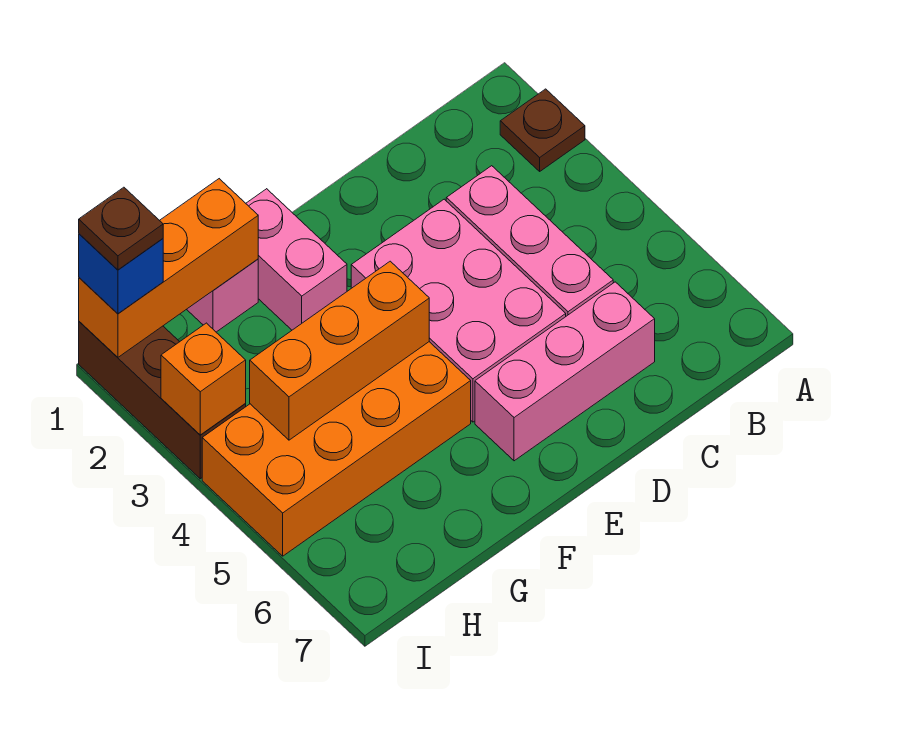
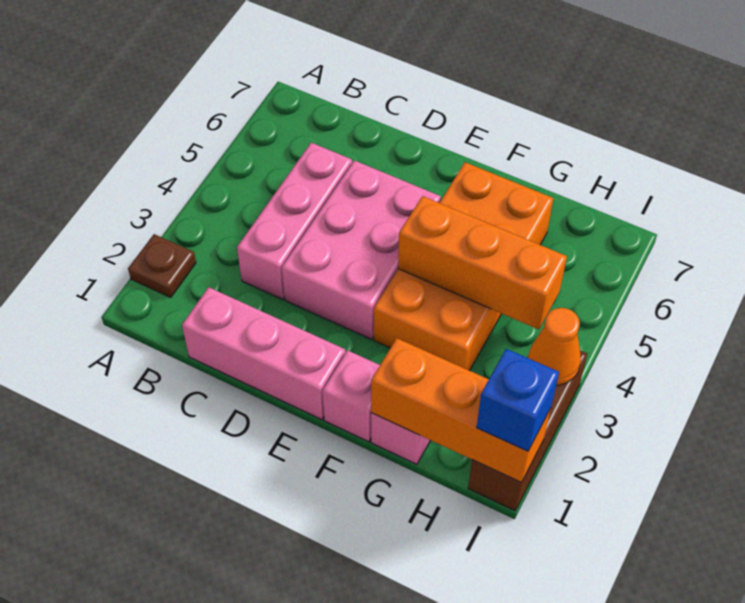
pink brick C6:E6 level 1 -> pink brick C1:E1 level 1
pink brick F1:F2 level 1 -> pink brick F1 level 1
orange brick F4:I5 level 1 -> orange brick F3:G6 level 1
brown plate I1 level 4 -> none
orange brick I3 level 2 -> orange cone I3 level 2

